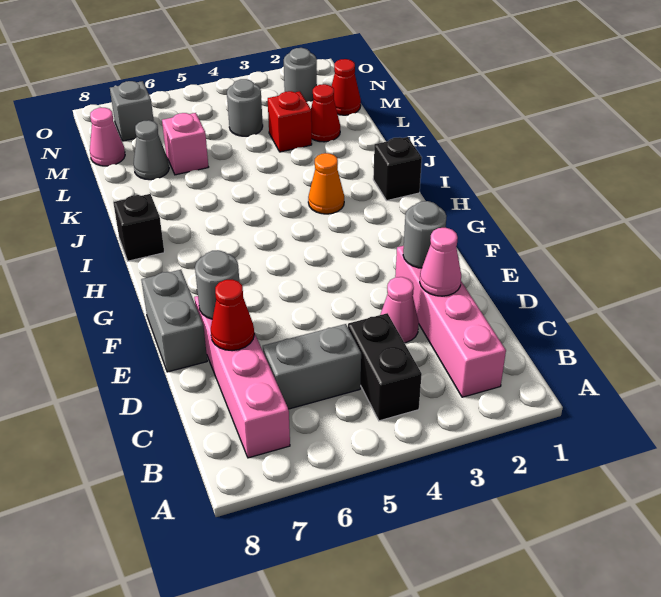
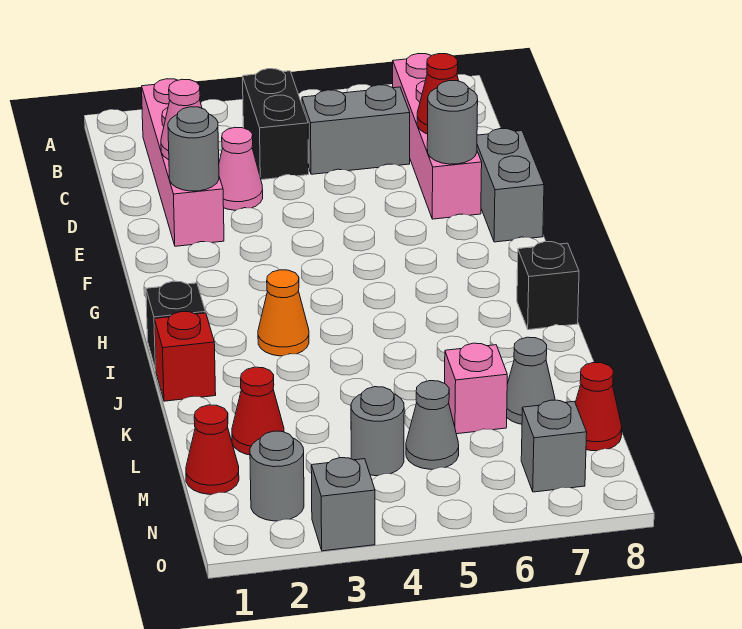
red brick L3 level 1 -> red brick J1 level 1
none -> grey cone M5 level 1
pink cone M8 level 1 -> red cone M8 level 1
none -> grey brick O3 level 1

